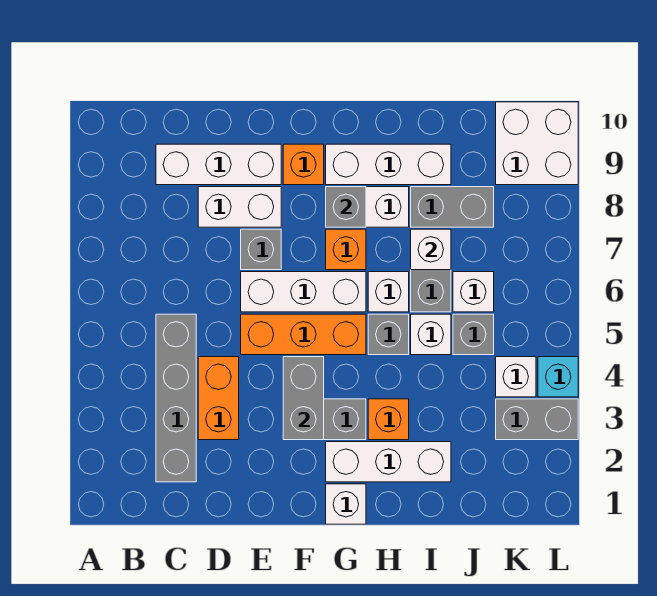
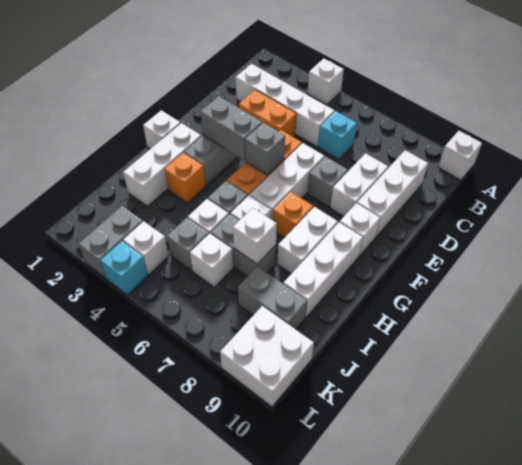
none -> white brick A4 level 1
none -> white brick A10 level 1
grey brick C2:C5 level 1 -> white brick C2:C5 level 1
none -> cyan brick C6 level 1
orange brick F9 level 1 -> white brick F9 level 1
grey brick G8 level 2 -> grey brick F5 level 2
grey brick I8:J8 level 1 -> grey brick J8:J9 level 1

